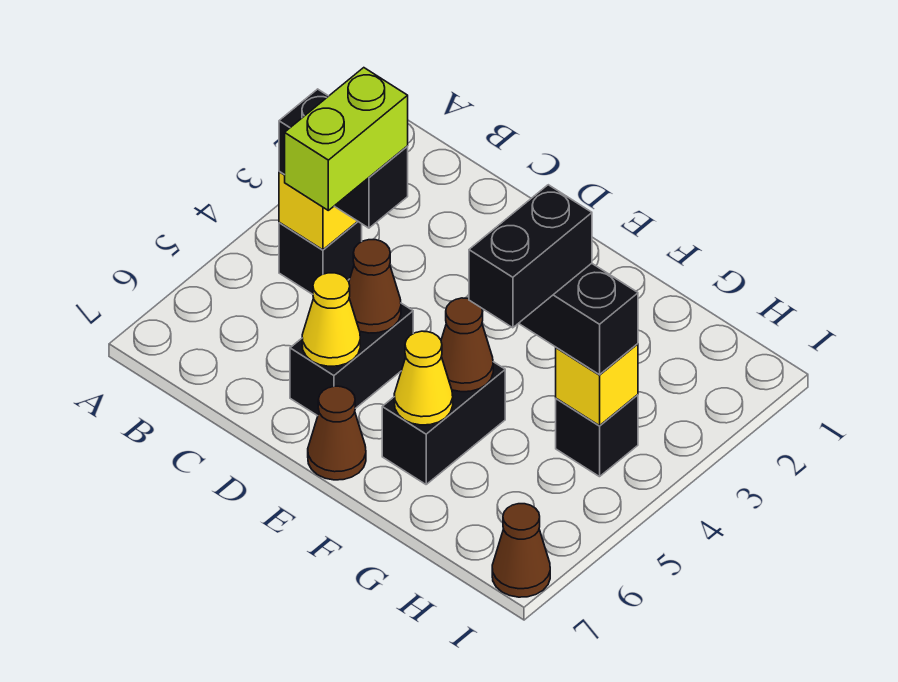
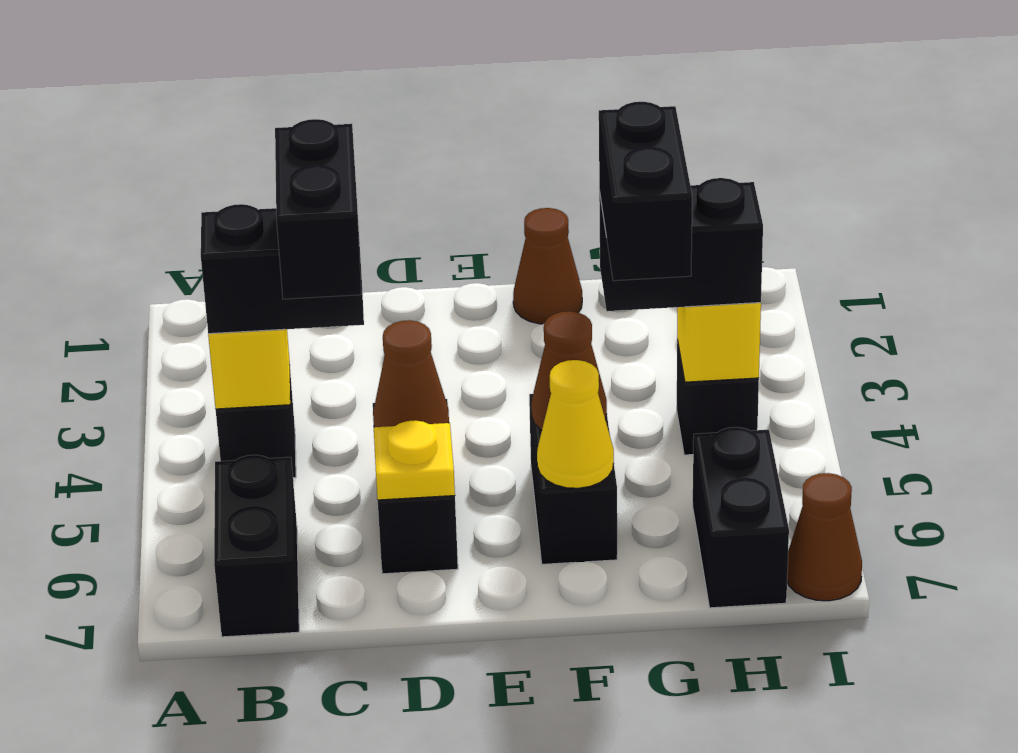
none -> black brick B6:B7 level 1
lime brick C4:C5 level 4 -> black brick C4:C5 level 4
yellow cone D6 level 2 -> yellow plate D6 level 2
brown cone E7 level 1 -> brown cone F1 level 1
none -> black brick H6:H7 level 1

